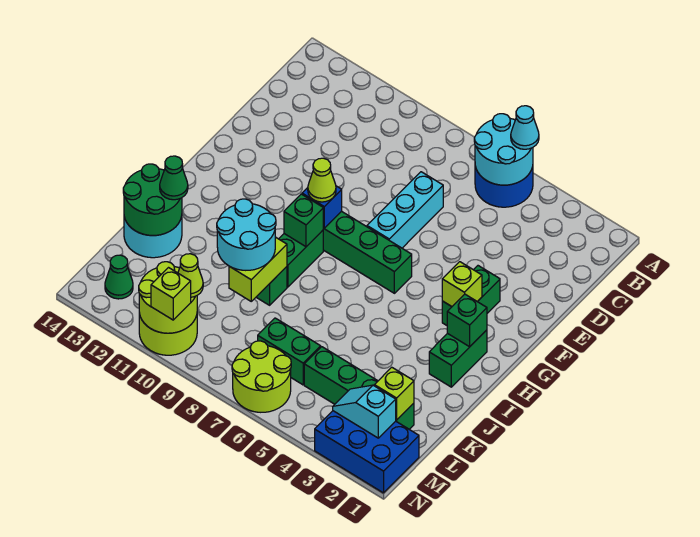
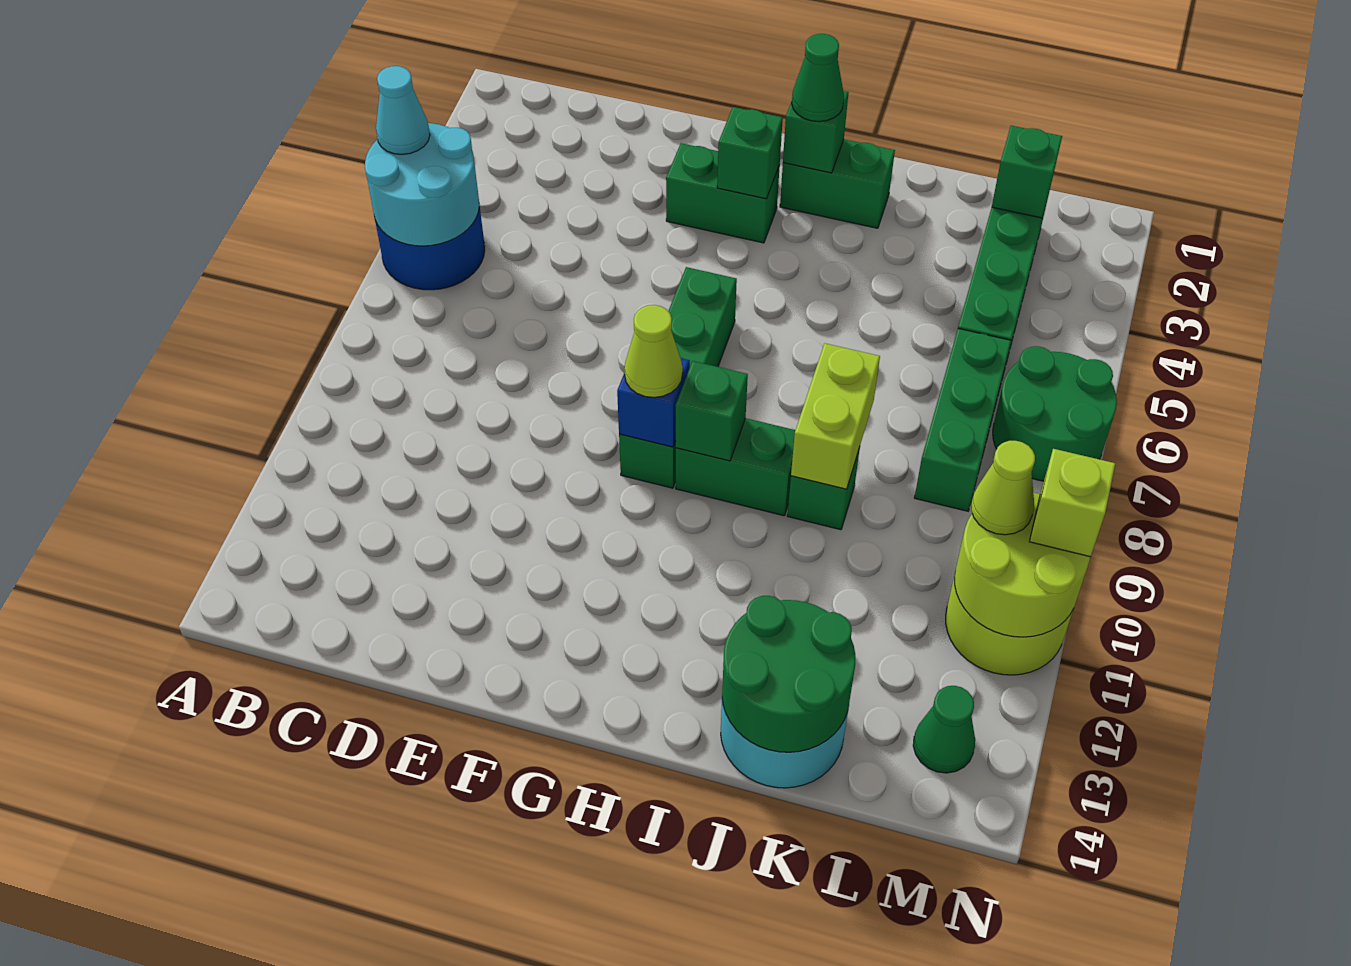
cyan brick D7:F7 level 1 -> none
lime brick G3 level 2 -> green brick G3 level 2
lime brick J9:K9 level 2 -> lime brick J8:J9 level 2
cyan round brick J9:K10 level 3 -> none
green cone J13 level 3 -> green cone H2 level 3
lime brick L2 level 2 -> green brick L2 level 2
green brick L6:L7 level 1 -> green brick L6:L8 level 1
blue brick M1:N3 level 1 -> none
cyan slope M2:M3 level 2 top 2 -> none
lime round brick M6:N7 level 1 -> green round brick M6:N7 level 1

